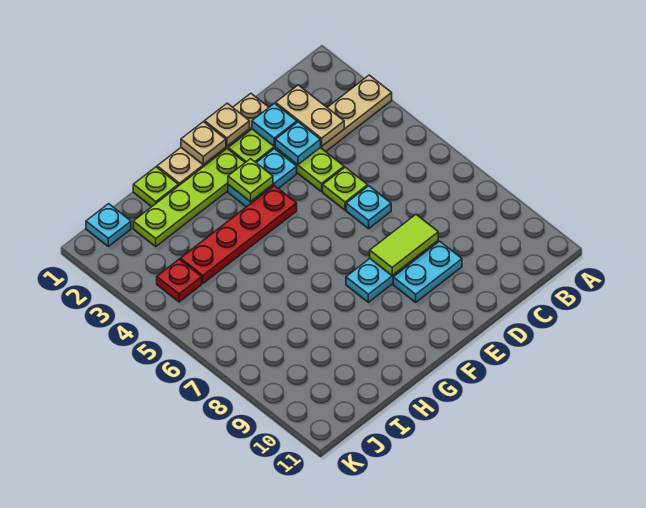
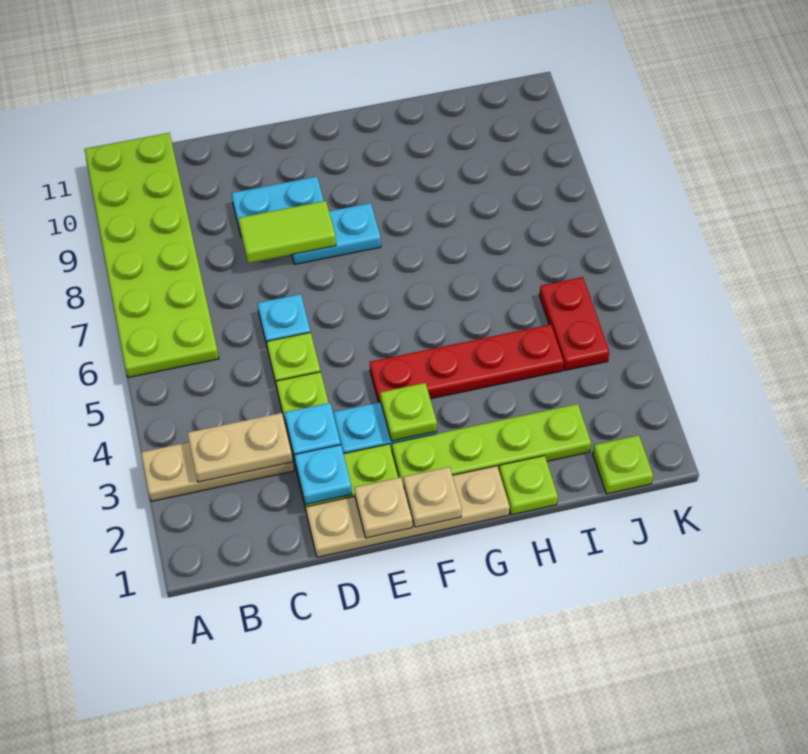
none -> lime plate A6:B11 level 1
tan plate C2:C3 level 2 -> tan plate B3:C3 level 2
cyan plate J1 level 1 -> lime plate J1 level 1
red plate J4 level 1 -> red plate J4:J5 level 1

